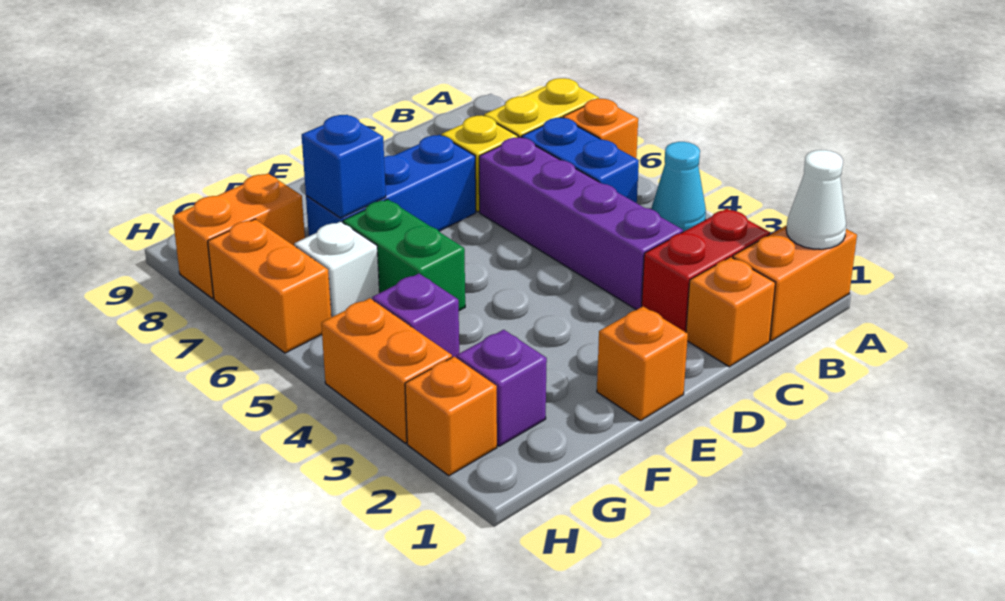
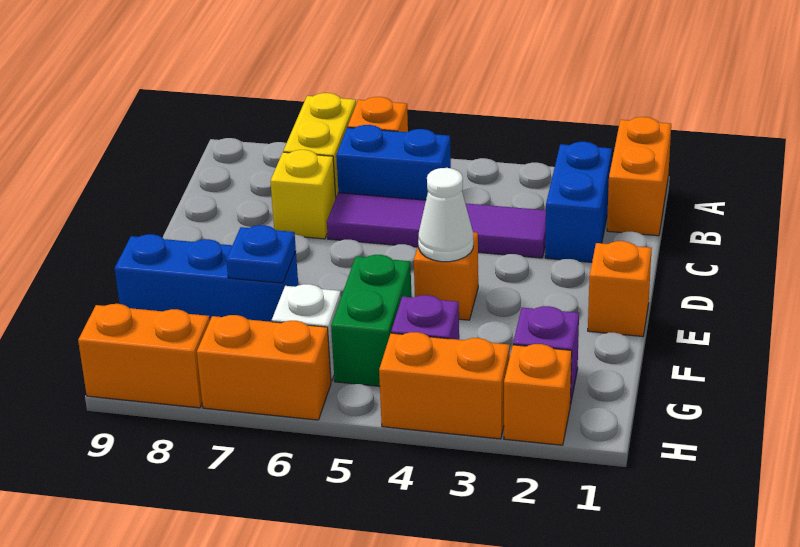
white cone A1 level 2 -> white cone E4 level 2
cyan cone A4 level 1 -> none
red brick B2:C2 level 1 -> blue brick B2:C2 level 1
orange brick C1 level 1 -> orange brick E4 level 1
purple brick C3:C6 level 1 -> purple tile C3:C6 level 1
blue brick D7:F7 level 1 -> blue brick F7:F9 level 1
green brick F5:F6 level 1 -> green brick F5:G5 level 1
blue brick F7 level 2 -> blue plate F7 level 2
orange brick G8:H8 level 1 -> orange brick H8:H9 level 1

